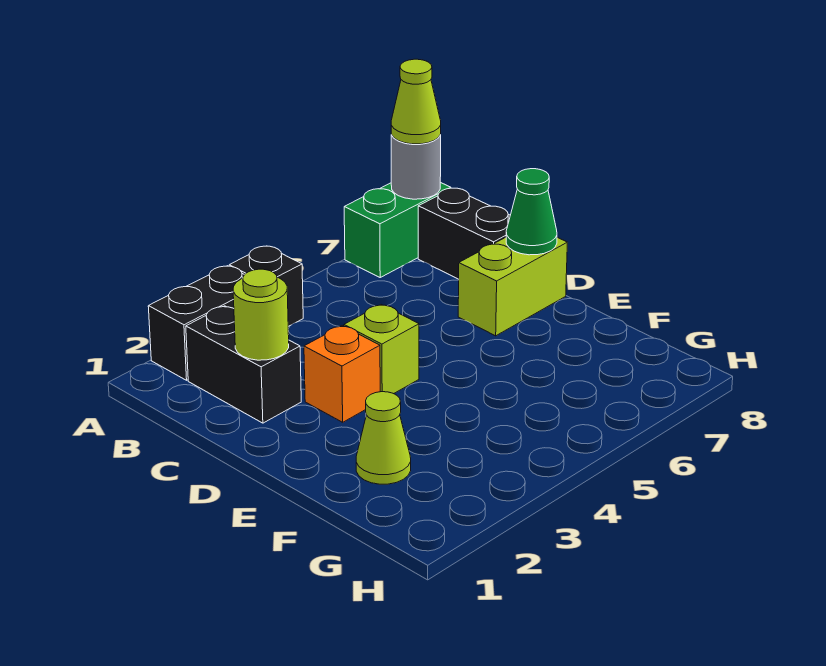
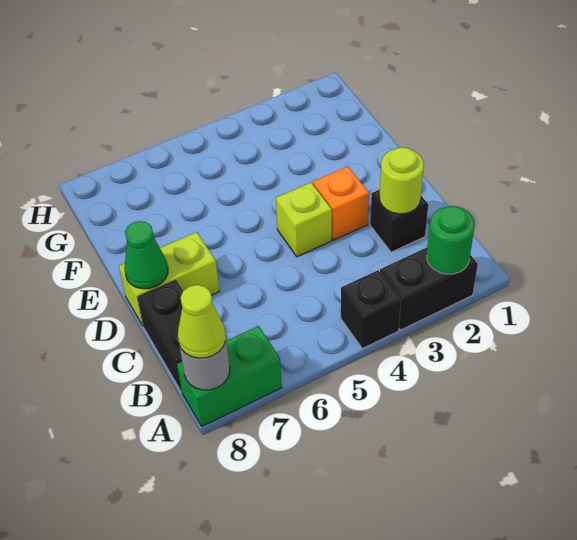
none -> green round brick A2 level 2
black brick B2:C2 level 1 -> black brick C2 level 1
lime cone F2 level 1 -> none

